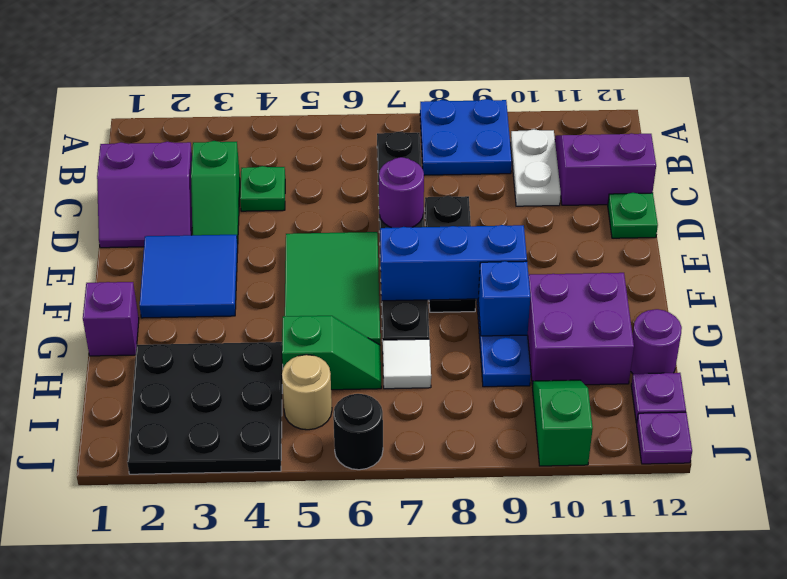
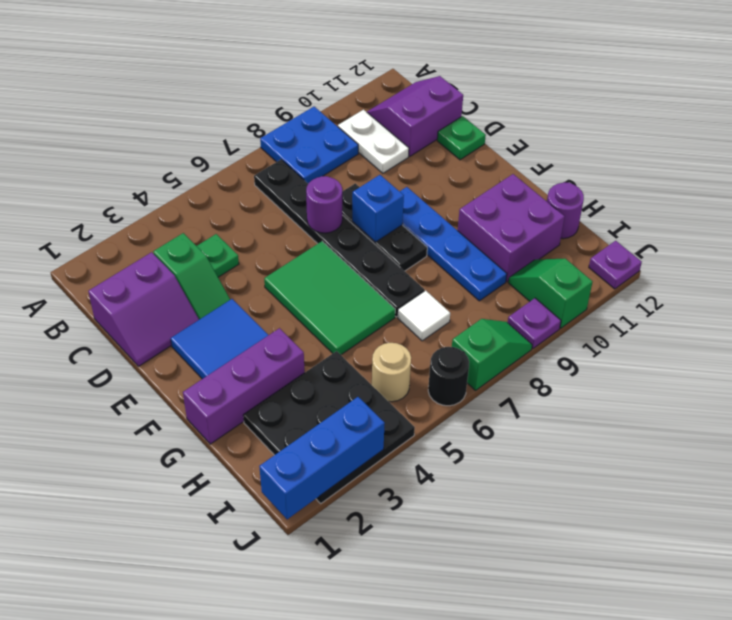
blue brick F7:F9 level 2 -> blue brick J1:J3 level 2
purple brick G1 level 1 -> purple brick G1:G3 level 1
blue brick G9 level 2 -> blue brick E8 level 2
green slope H5:H6 level 1 top 5 -> green slope J7:J8 level 1 top 7
purple plate I12 level 1 -> purple plate J9 level 1

